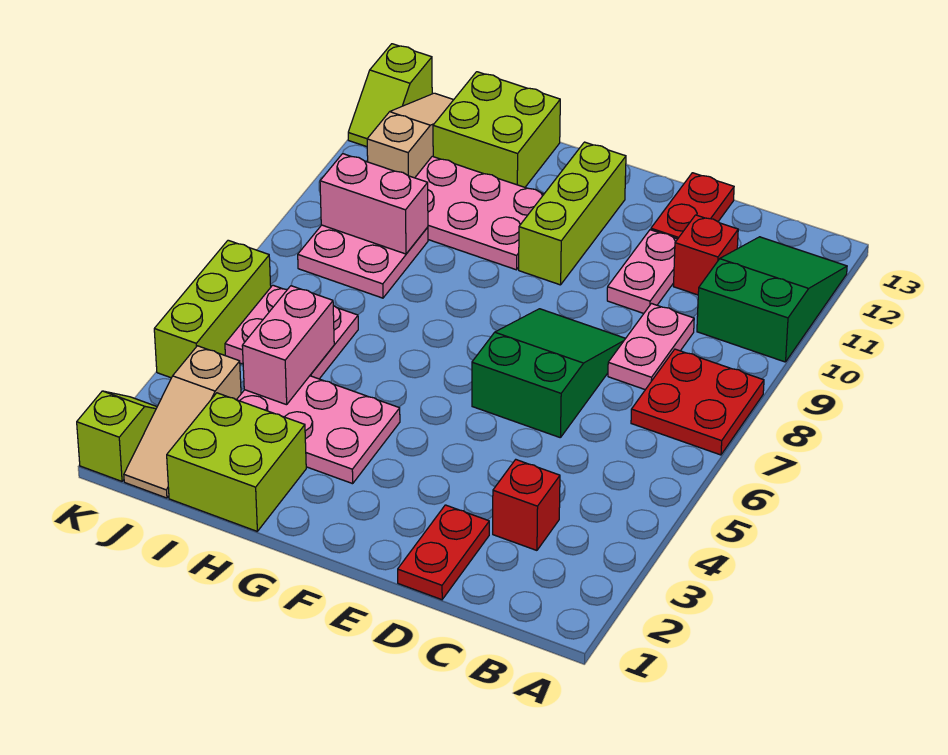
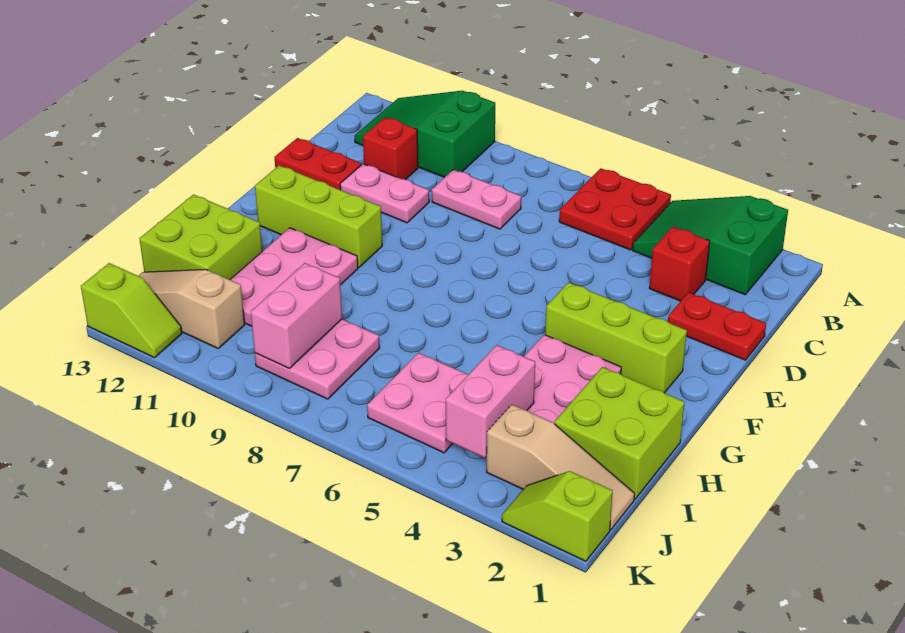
red plate A7:B8 level 1 -> red plate A5:B6 level 1
green slope D6:E8 level 1 top 6 -> green slope A2:B4 level 1 top 2
pink brick I4:I5 level 2 -> pink brick I4:J4 level 2
lime brick K4:K6 level 1 -> lime brick F2:F4 level 1

